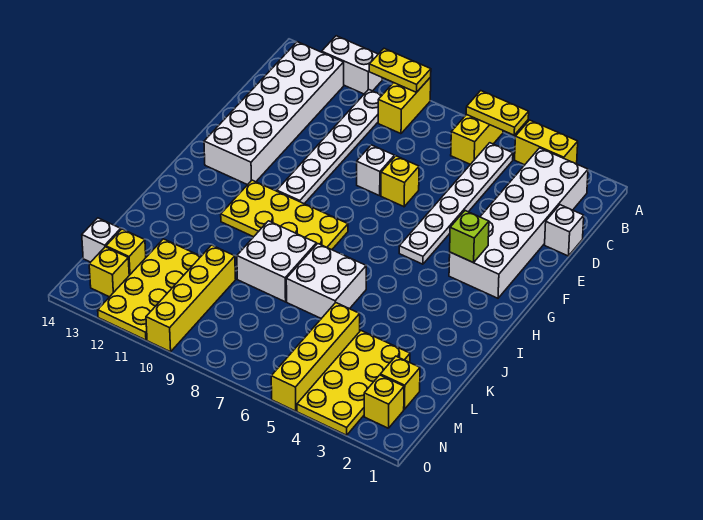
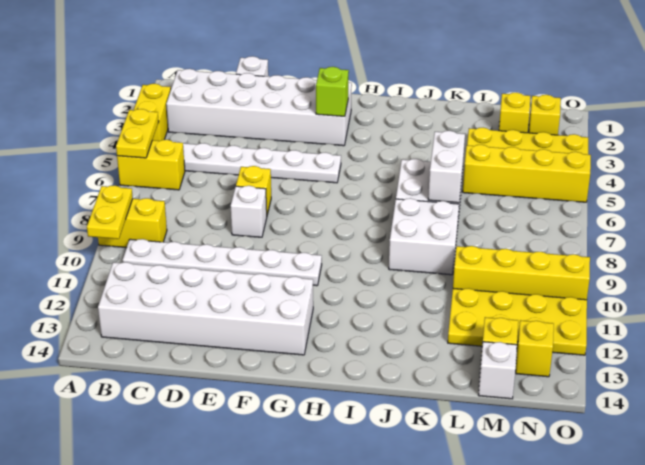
white brick A11:A12 level 1 -> white brick K6:K7 level 2
yellow plate H8:I11 level 1 -> none

